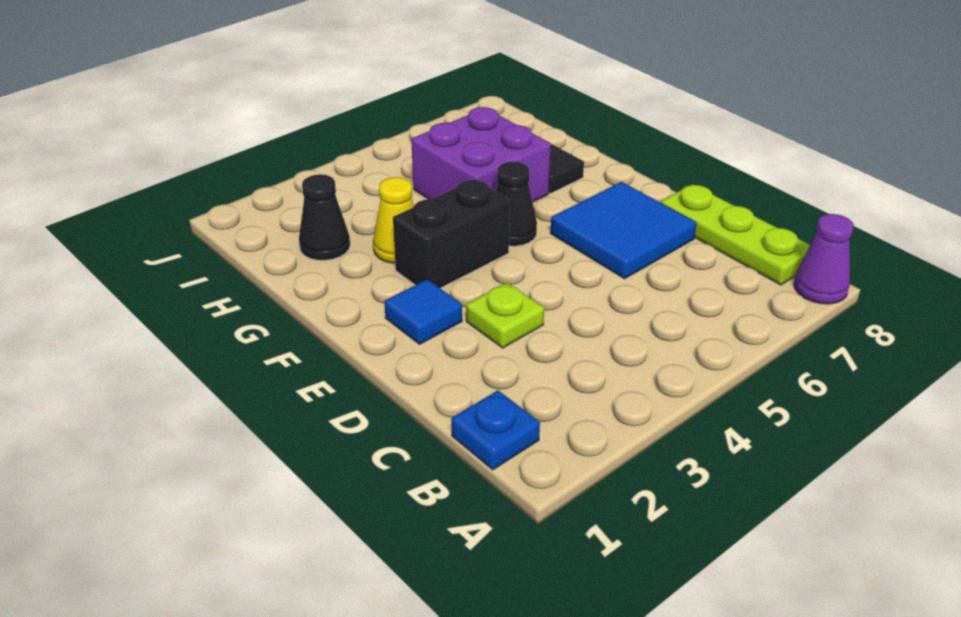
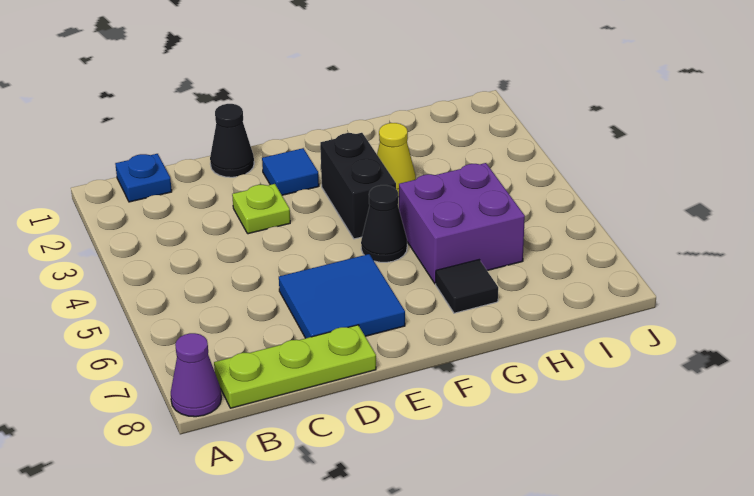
black cone H2 level 1 -> black cone D1 level 1

